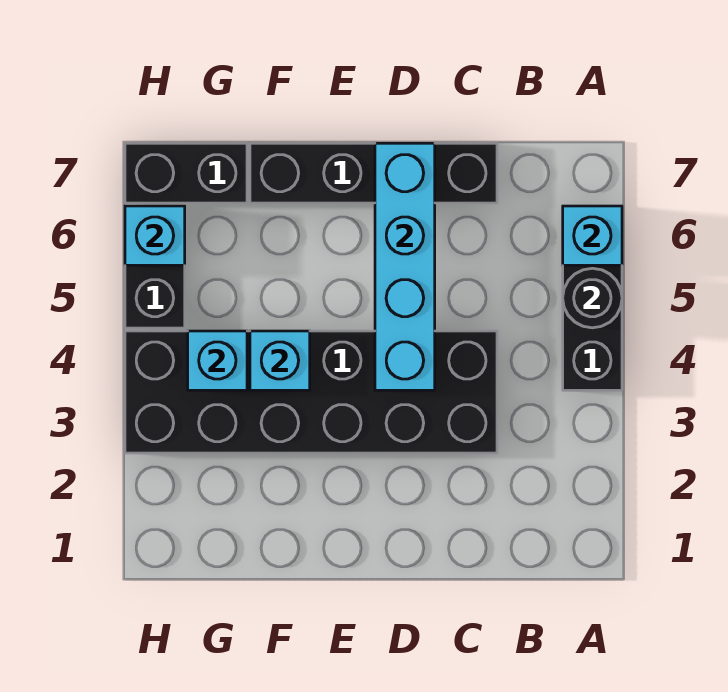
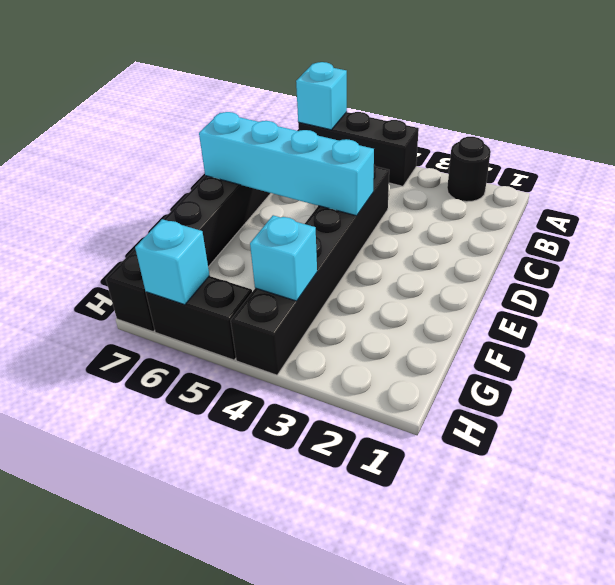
black round brick A5 level 2 -> black round brick A2 level 1
black brick C3:H4 level 1 -> black brick C4:H4 level 1
cyan brick F4 level 2 -> none

